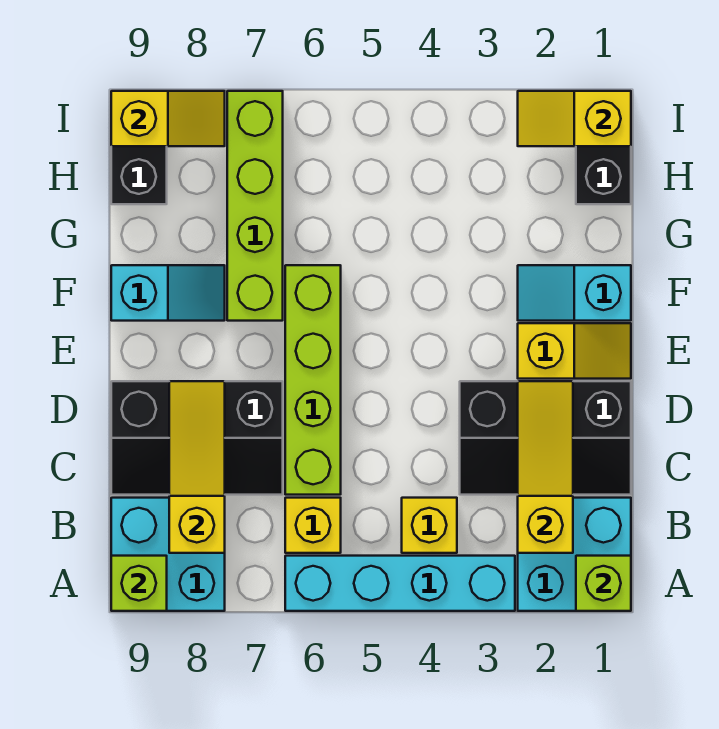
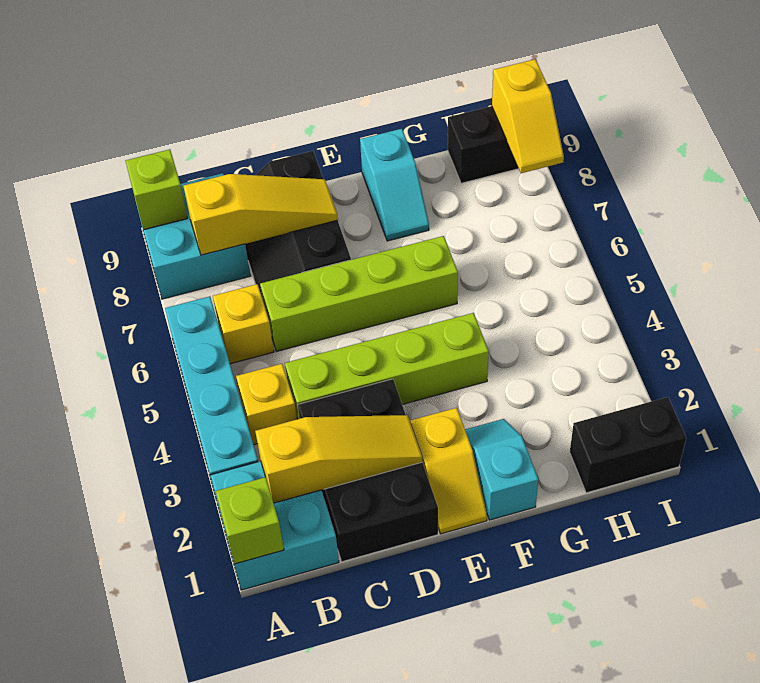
black slope C1:D3 level 1 top D -> black brick C1:D3 level 1
lime brick F7:I7 level 1 -> lime brick C4:F4 level 1
yellow slope I1:I2 level 2 top 1 -> none

